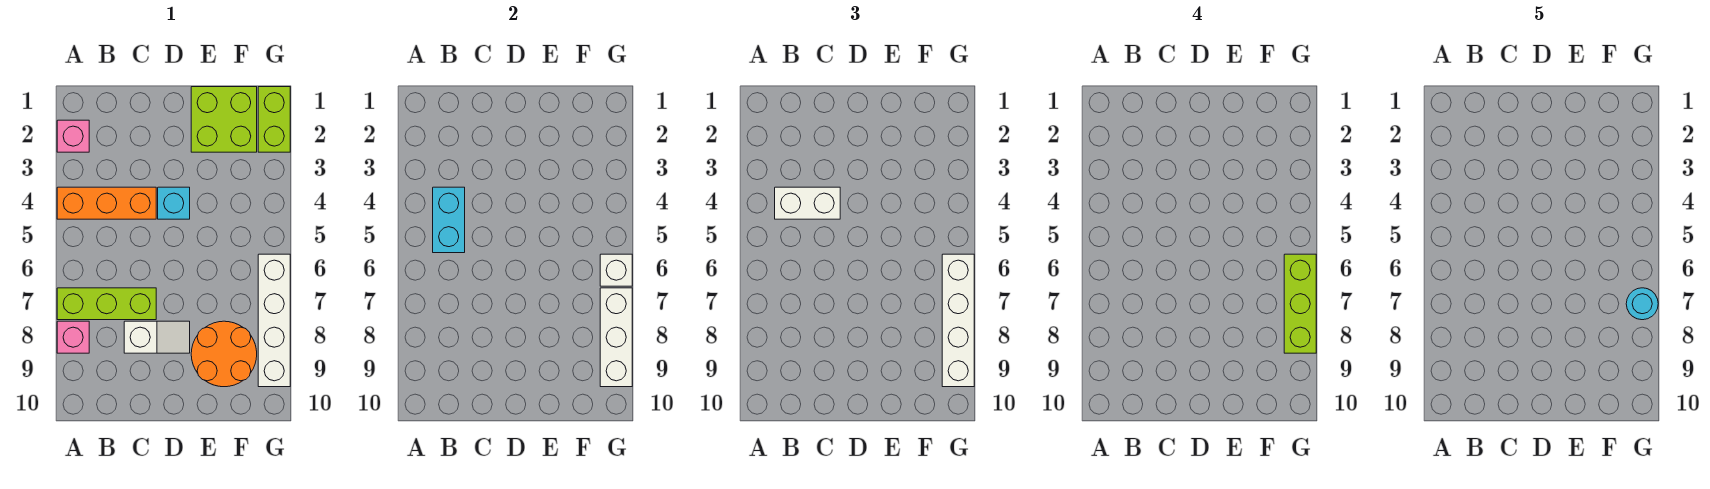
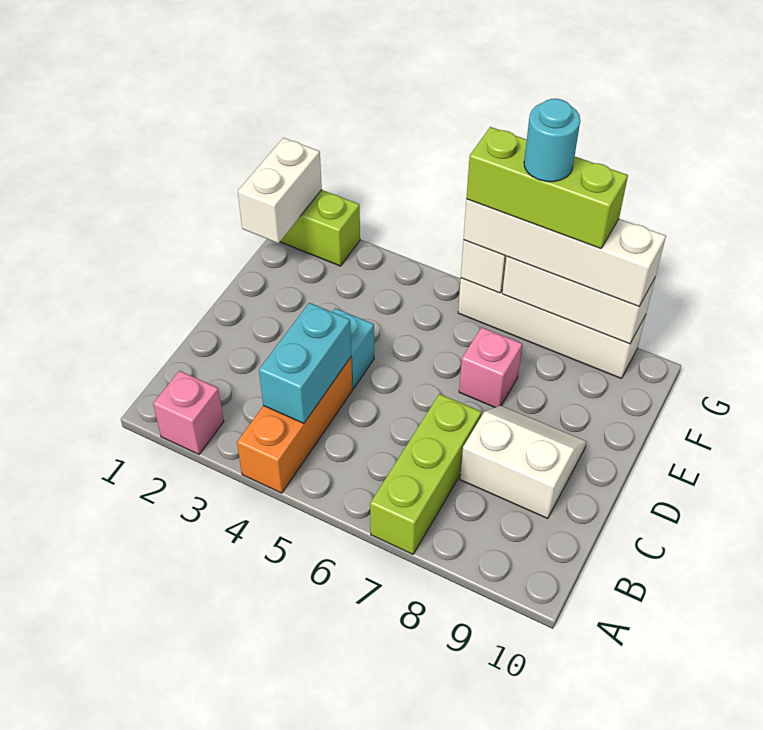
pink brick A8 level 1 -> pink brick E7 level 1
cyan brick B4:B5 level 2 -> cyan brick B4:C4 level 2
white brick B4:C4 level 3 -> white brick F1:G1 level 2
white slope C8:D8 level 1 top C -> white slope C8:D9 level 1 top C
lime brick E1:F2 level 1 -> none
orange round brick E8:F9 level 1 -> none

